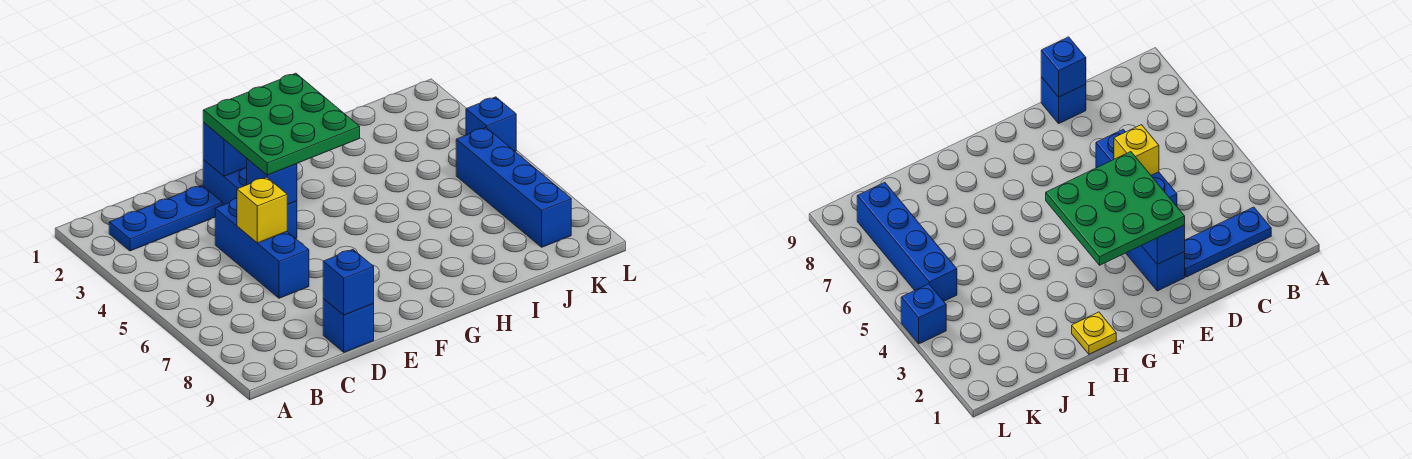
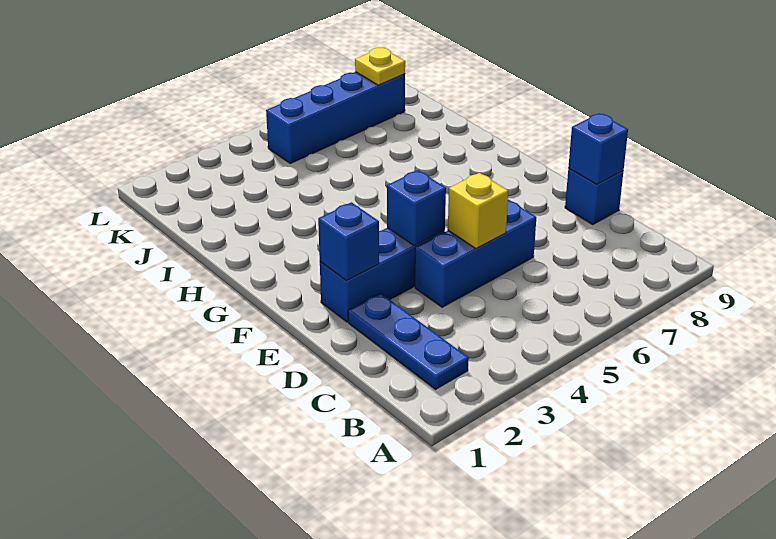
green plate E2:G4 level 3 -> none
yellow plate H1 level 1 -> yellow plate K8 level 2
blue brick L4 level 1 -> none

